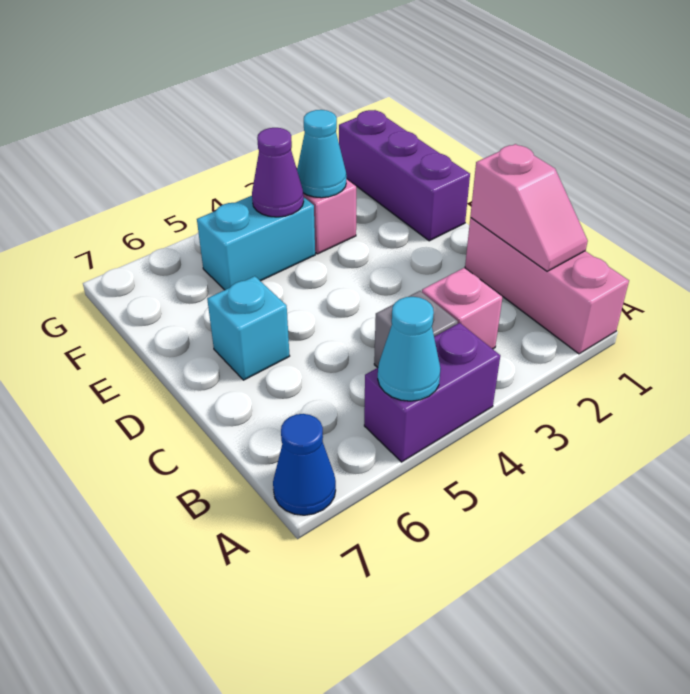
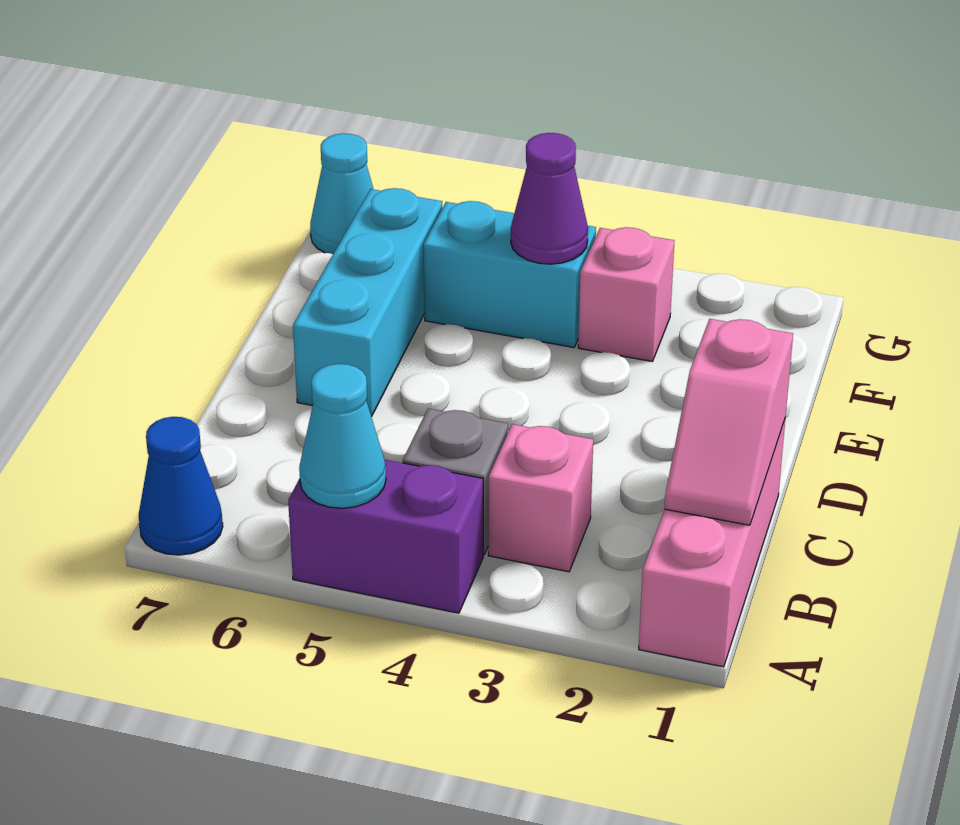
cyan brick D6 level 1 -> cyan brick D6:F6 level 1
purple brick E1:G1 level 1 -> none
cyan cone F3 level 2 -> cyan cone G7 level 1

